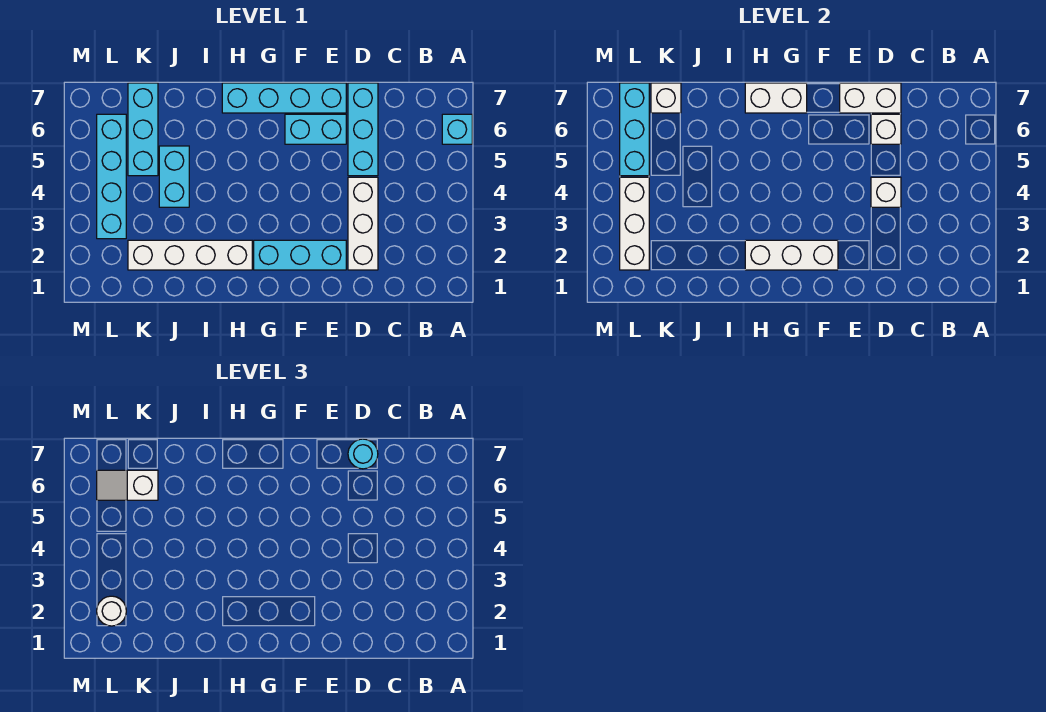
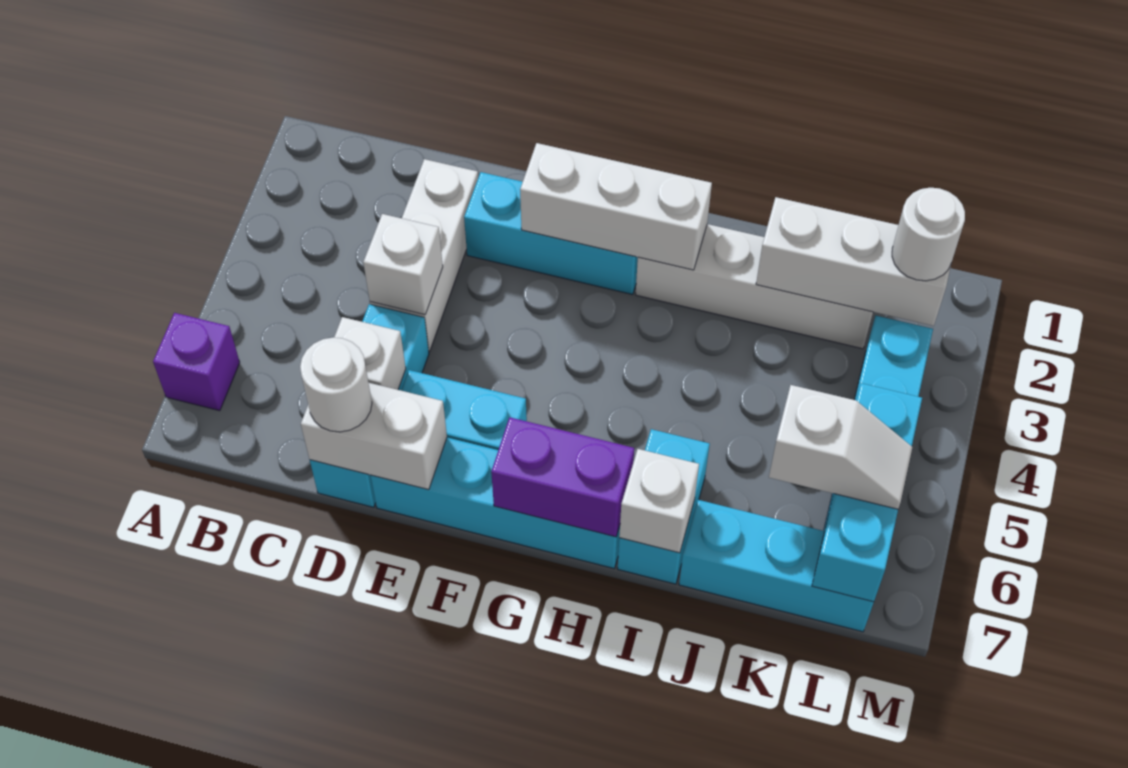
cyan brick A6 level 1 -> purple brick A6 level 1
cyan round brick D7 level 3 -> white round brick D7 level 3
white brick G7:H7 level 2 -> purple brick G7:H7 level 2
cyan brick J4:J5 level 1 -> cyan brick I6:I7 level 1
cyan brick K5:K7 level 1 -> cyan brick J7:L7 level 1
white brick K7 level 2 -> white brick I7 level 2
white brick L2:L4 level 2 -> white brick J2:L2 level 2

